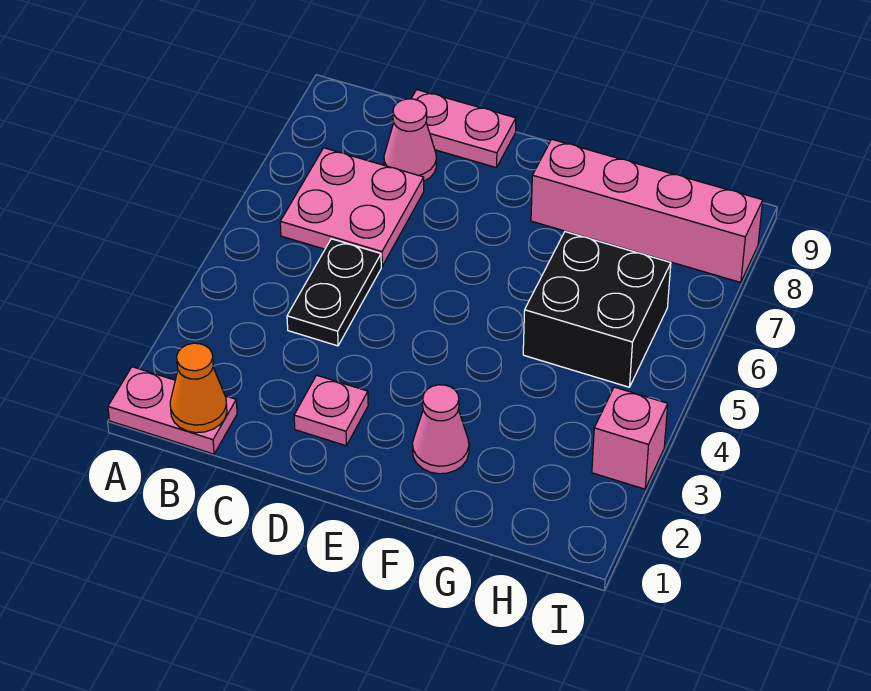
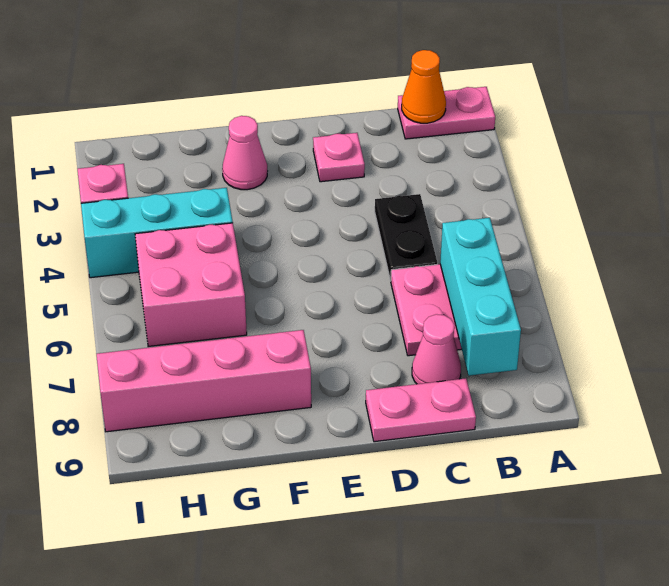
none -> cyan brick B6:B8 level 2
none -> cyan brick G4:I4 level 1
black brick G5:H6 level 1 -> pink brick G5:H6 level 1

